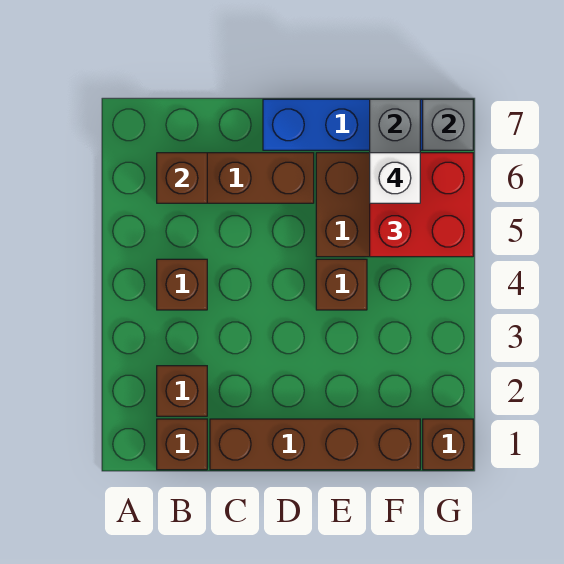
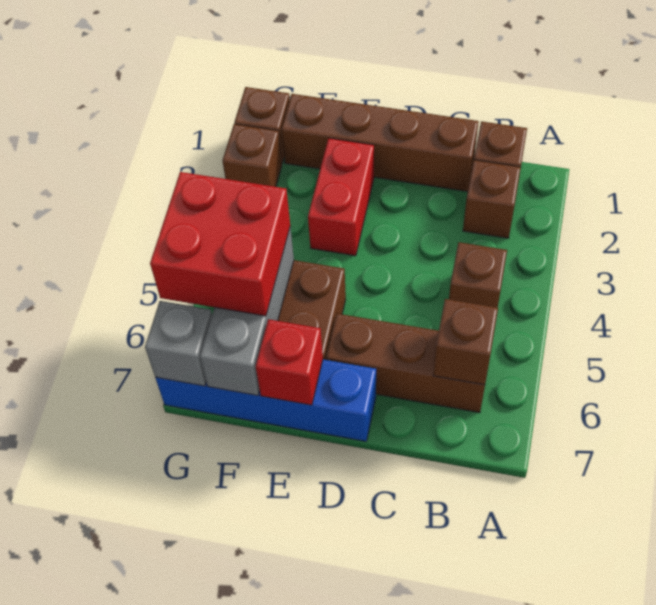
none -> red brick E2:E3 level 1
brown brick E4 level 1 -> brown brick G2 level 1
none -> red brick E7 level 2
white brick F6 level 4 -> none

